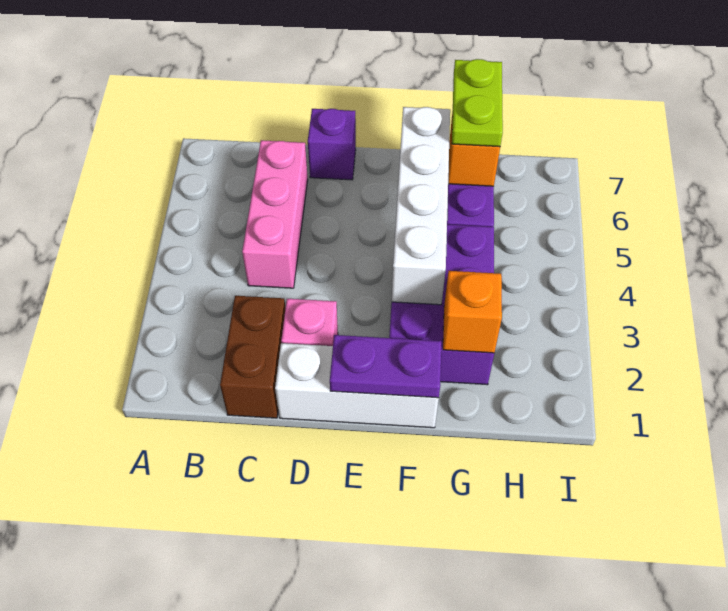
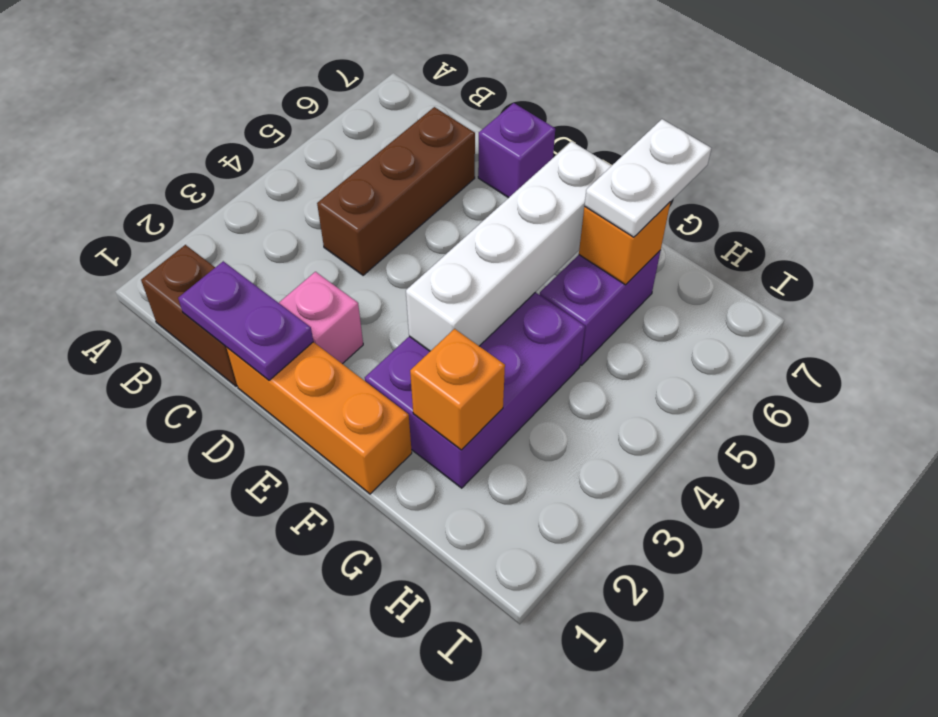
brown brick C1:C2 level 1 -> brown brick B1:C1 level 1
pink brick C4:C6 level 1 -> brown brick C4:C6 level 1
white brick D1:F1 level 1 -> orange brick D1:F1 level 1
purple plate E1:F1 level 2 -> purple plate C1:D1 level 2
lime plate G6:G7 level 3 -> white plate G6:G7 level 3

